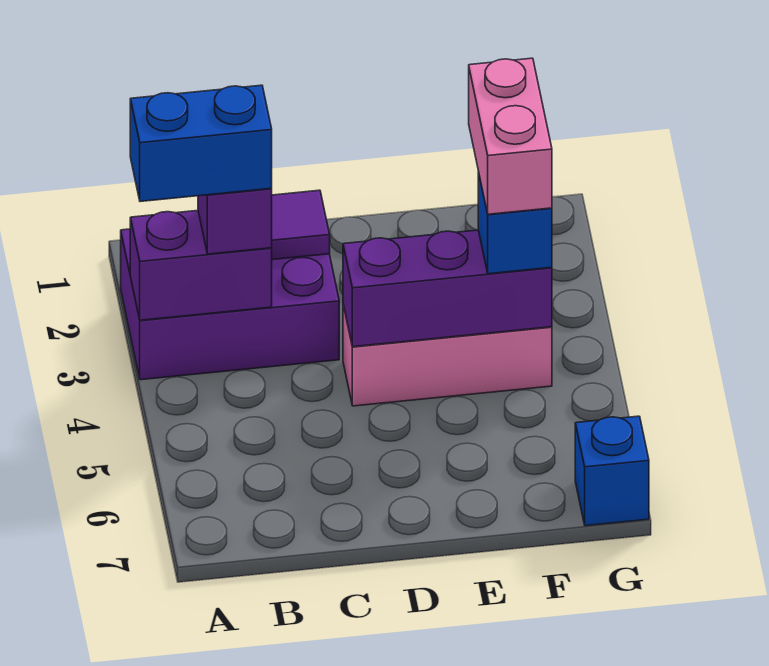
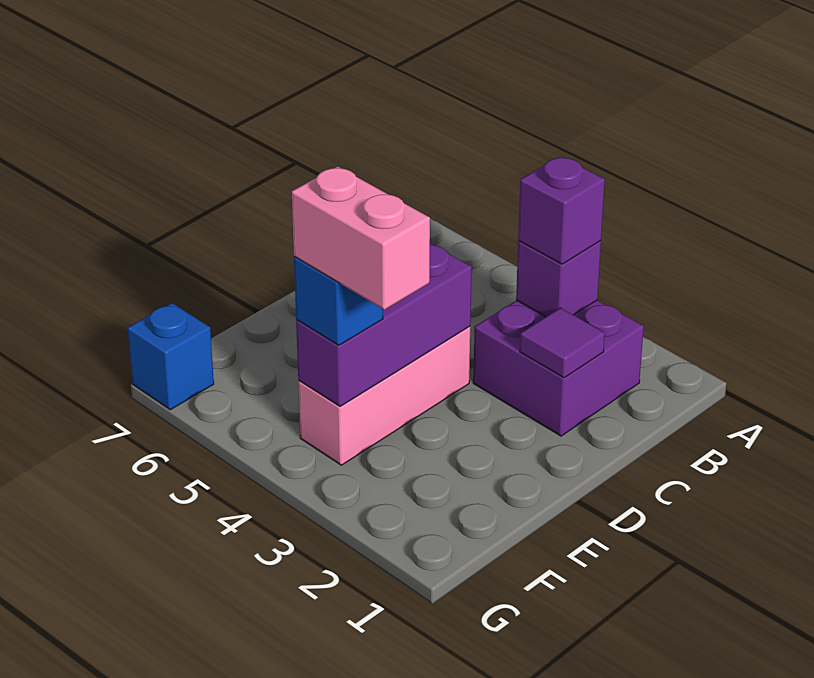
purple brick A2:C3 level 1 -> purple brick B2:C3 level 1
purple brick A3:B3 level 2 -> purple brick B3 level 2
blue brick A3:B3 level 4 -> none

